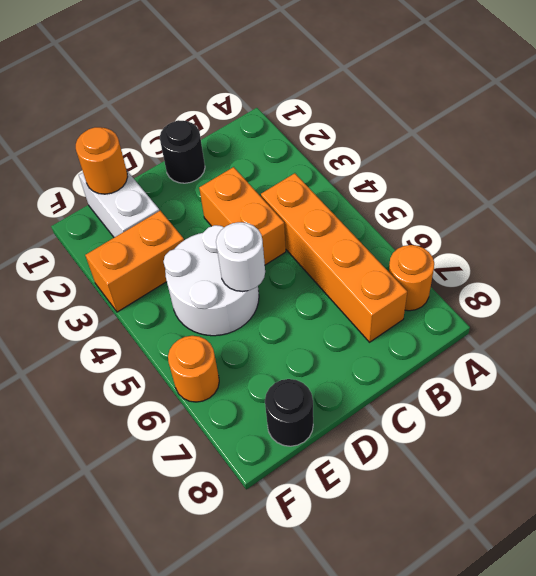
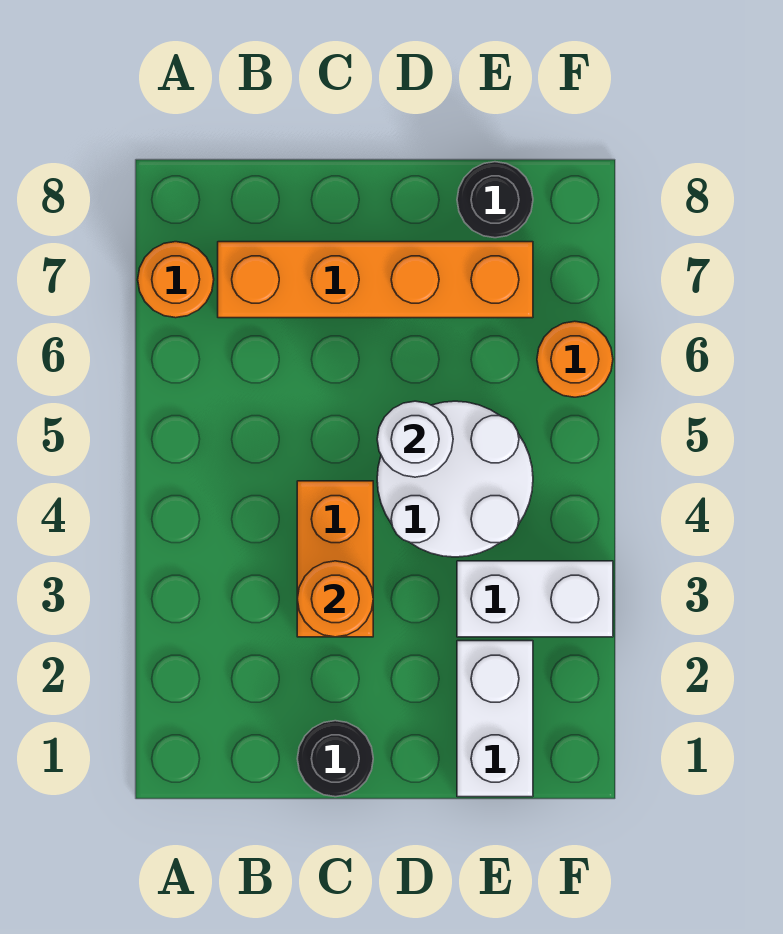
orange brick B4:B7 level 1 -> orange brick B7:E7 level 1
orange round brick E1 level 2 -> orange round brick C3 level 2
orange brick E3:F3 level 1 -> white brick E3:F3 level 1

